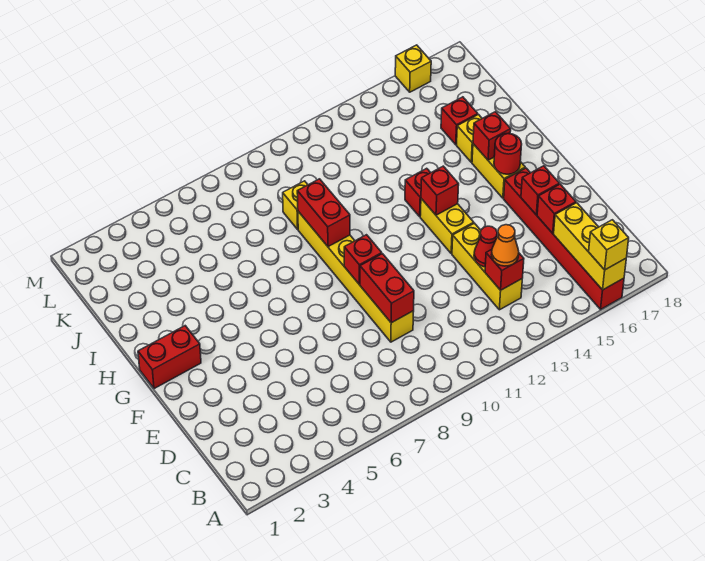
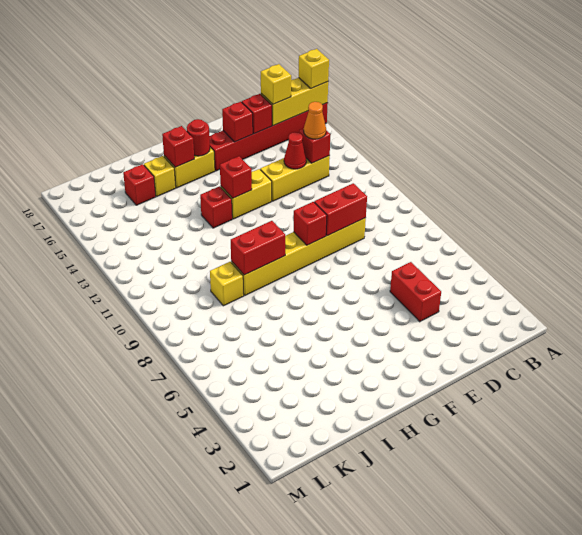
red brick G1:G2 level 1 -> red brick D4:D5 level 1
yellow brick M16 level 1 -> yellow brick C16 level 3

